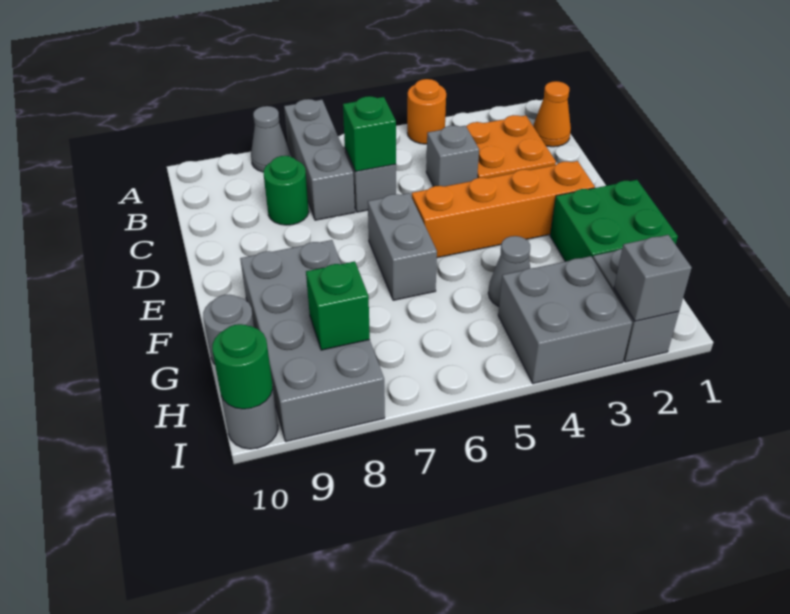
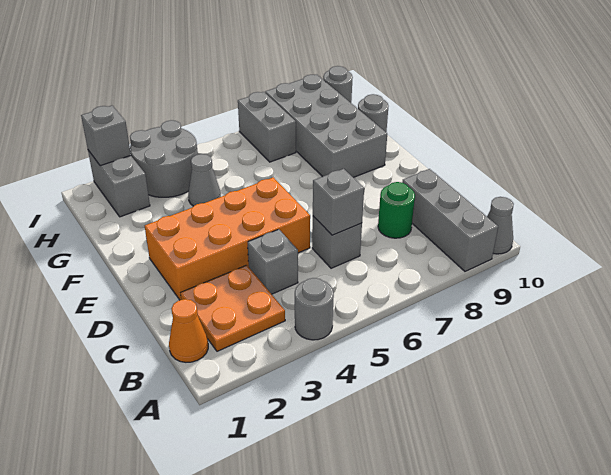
orange round brick A4 level 1 -> grey round brick A4 level 1
grey brick A7:C7 level 1 -> grey brick A9:C9 level 1
grey cone A8 level 1 -> grey cone A10 level 1
green brick C6 level 2 -> grey brick C6 level 2
orange brick E2:E5 level 1 -> orange brick D2:E5 level 1
grey brick E6:F6 level 1 -> grey brick H7:I7 level 1
green brick F1:G2 level 1 -> none
grey brick H3:I4 level 1 -> grey round brick H3:I4 level 1
green brick H8 level 2 -> none
green round brick I10 level 2 -> none

